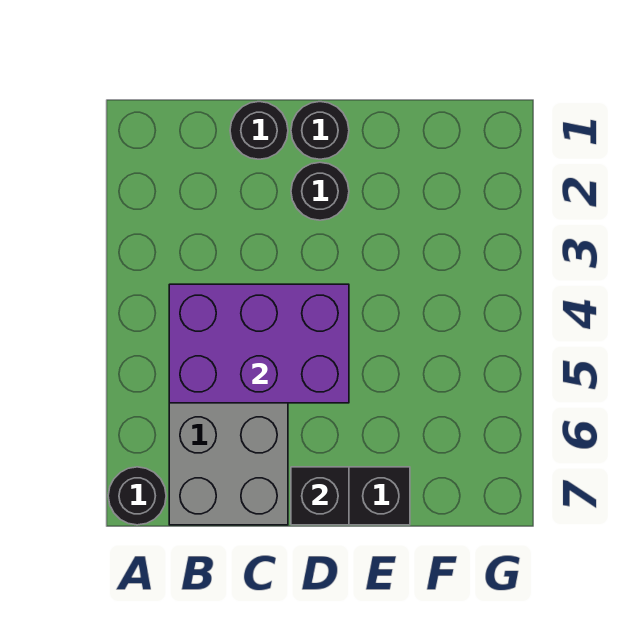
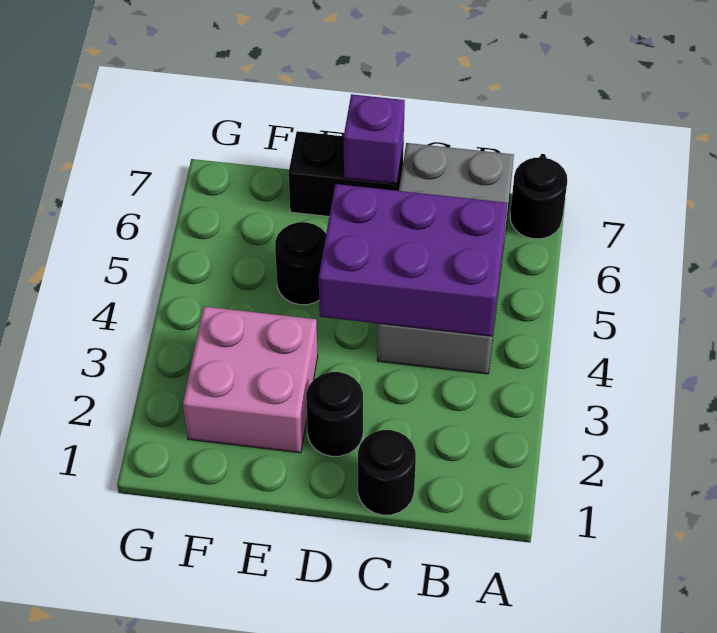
black round brick D1 level 1 -> black round brick E5 level 1
black brick D7 level 2 -> purple brick D7 level 2
none -> pink brick E2:F3 level 1

